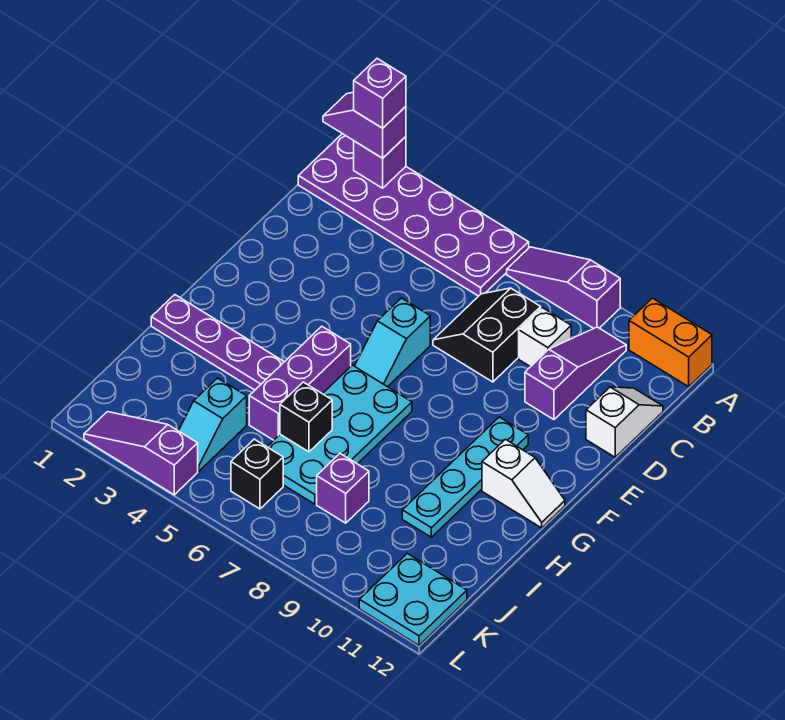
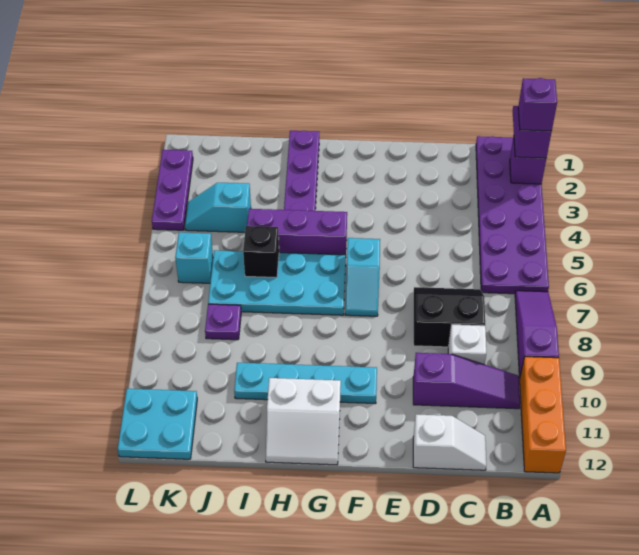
orange brick A11:A12 level 1 -> orange brick A10:A12 level 1
cyan slope E6:F6 level 1 top E -> cyan slope F6:F7 level 1 top 6
white slope G11:G12 level 1 top 11 -> white slope G11:H12 level 1 top 11
purple brick J8 level 1 -> purple plate J8 level 1
black brick K6 level 1 -> cyan brick K6 level 1
purple slope L2:L4 level 1 top 4 -> purple plate L2:L4 level 1

